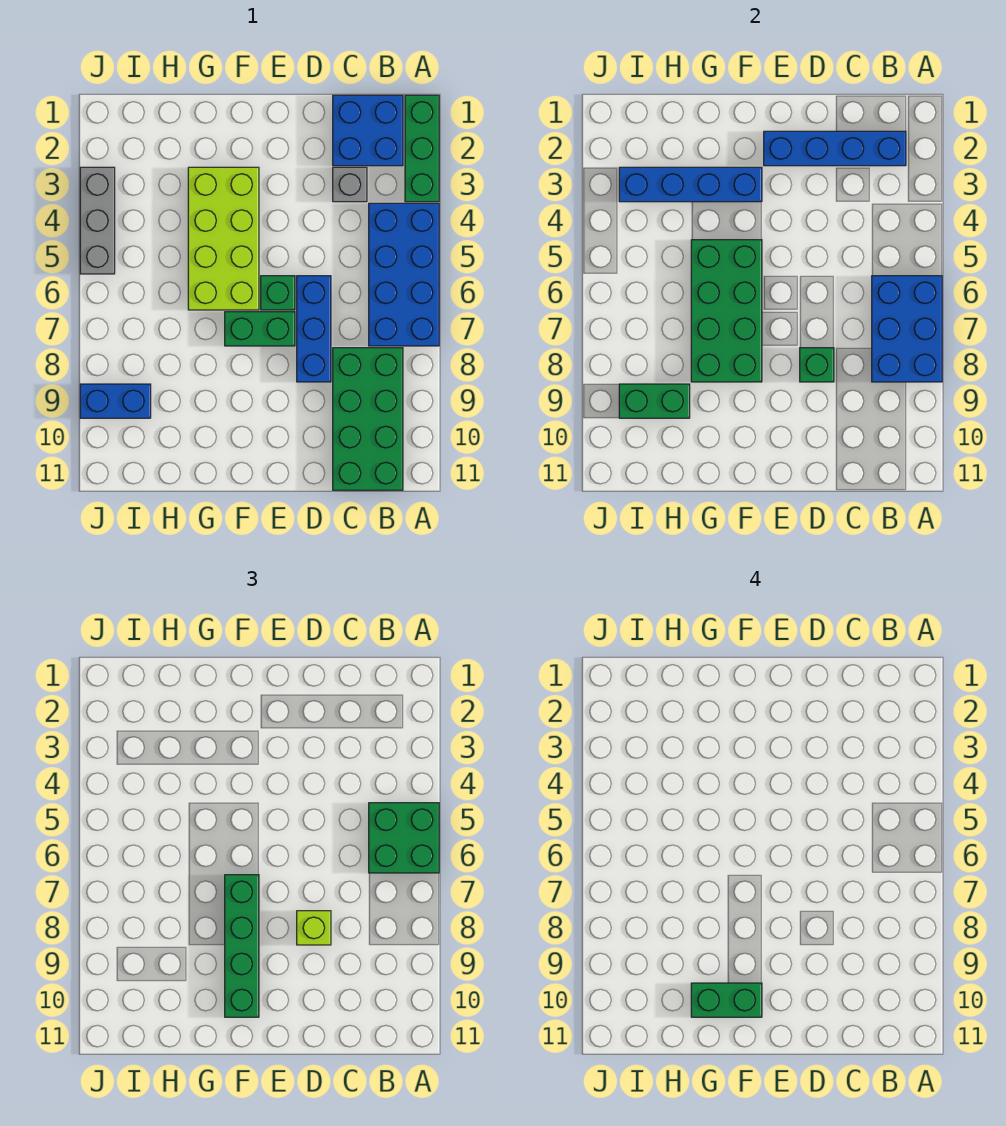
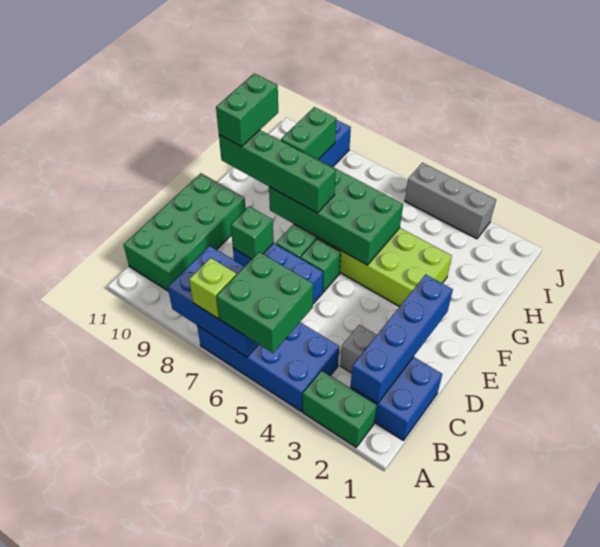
green brick A1:A3 level 1 -> green brick A2:A3 level 1
green brick B8:C11 level 1 -> green brick B10:E11 level 1
lime brick D8 level 3 -> lime brick A7 level 3
blue brick F3:I3 level 2 -> none

